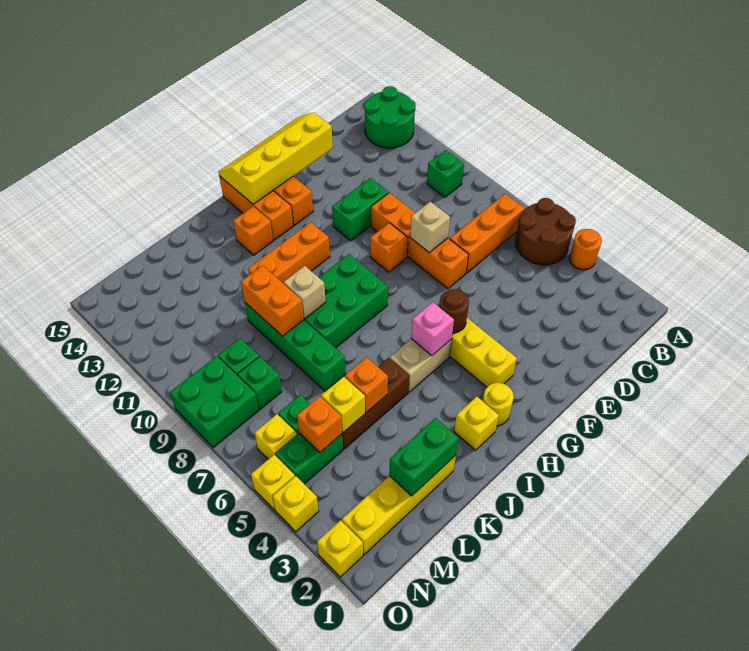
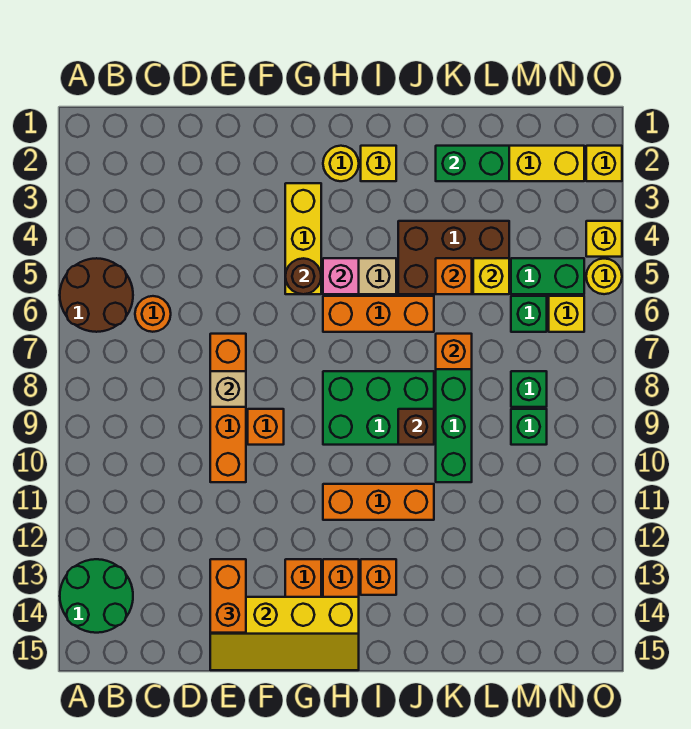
orange round brick A4 level 1 -> orange round brick C6 level 1
orange brick B7:D7 level 1 -> orange brick H6:J6 level 1
green brick B10 level 1 -> none
green brick E11:F11 level 1 -> none
brown brick J5:L5 level 1 -> brown brick J4:L5 level 1
tan brick J9 level 2 -> brown brick J9 level 2
orange brick K9:K10 level 2 -> orange brick E13:E14 level 3
orange brick M5 level 2 -> orange brick K7 level 2
green brick N8:O9 level 1 -> none
yellow brick O5 level 1 -> yellow round brick O5 level 1

